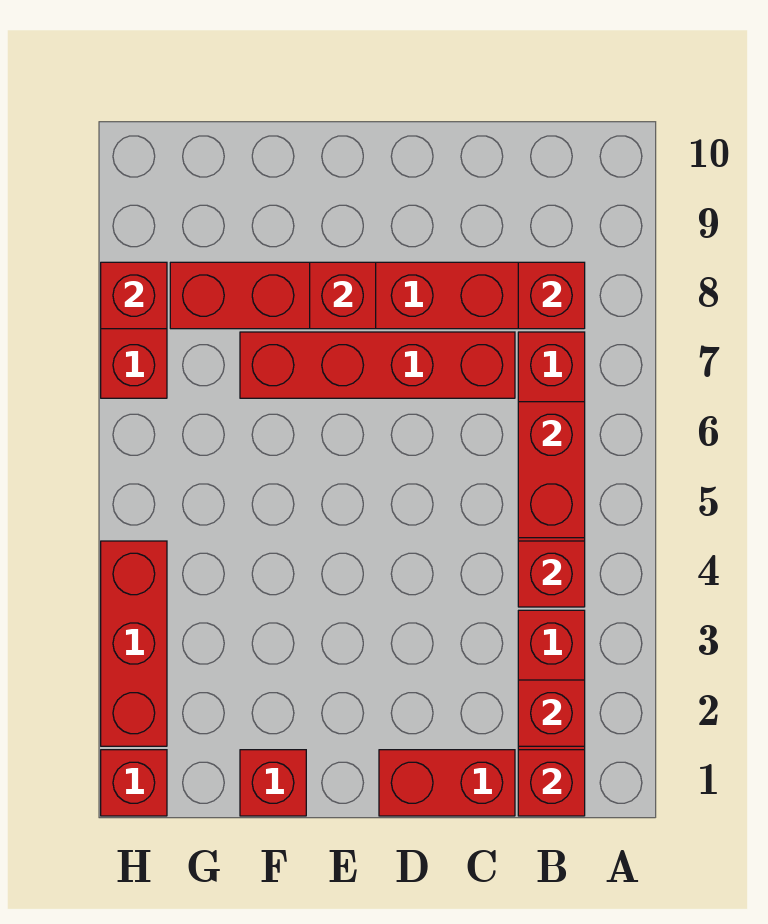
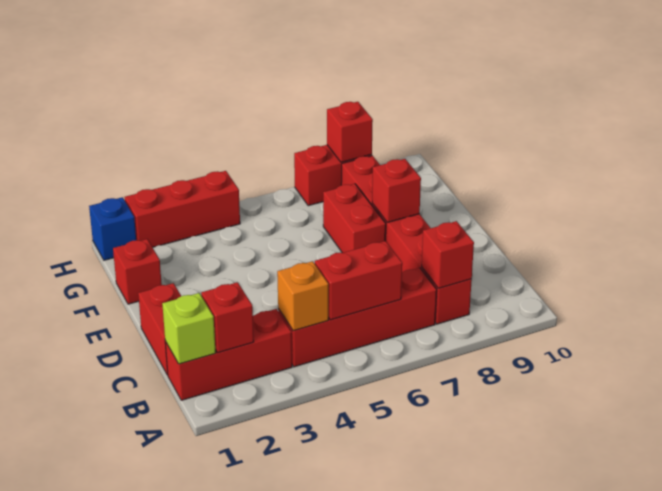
red brick B1 level 2 -> lime brick B1 level 2
red brick B4 level 2 -> orange brick B4 level 2
red brick C7:F7 level 1 -> red brick E7:F7 level 1
red brick H1 level 1 -> blue brick H1 level 1

